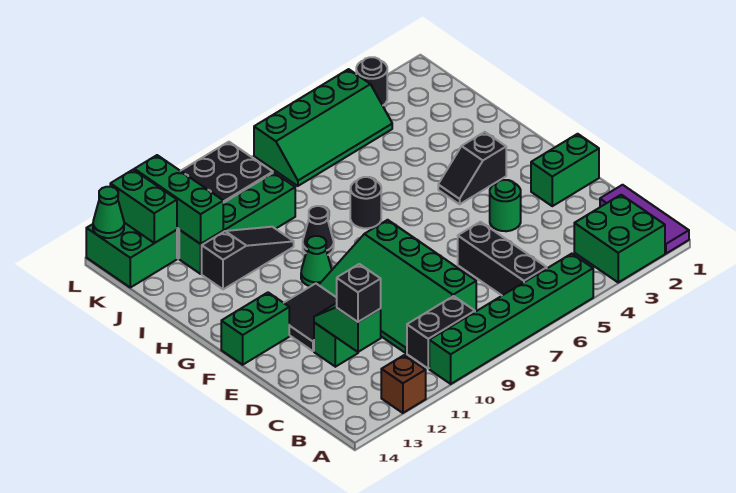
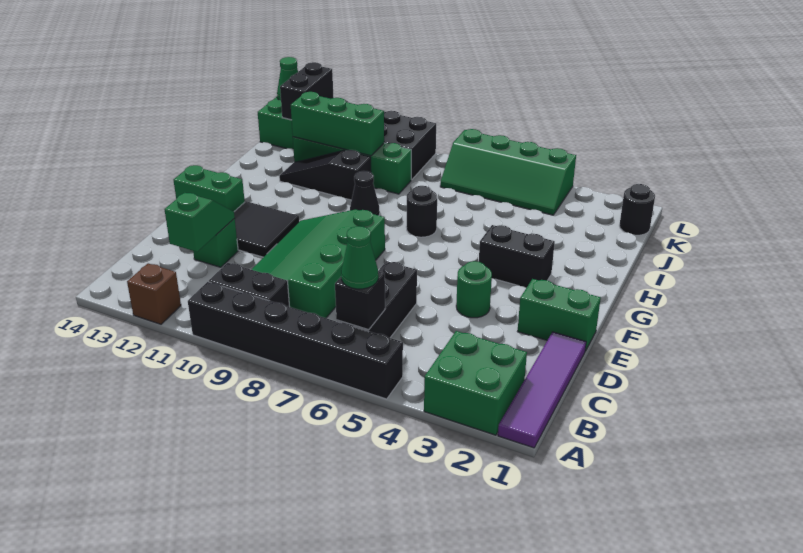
purple tile A1:C1 level 1 -> purple tile A1:D1 level 1
green brick A5:A10 level 1 -> black brick A5:A10 level 1
black brick C12 level 3 -> black brick B6 level 2
black slope G3:G4 level 1 top 3 -> black brick G3:G4 level 1
green cone G10 level 1 -> green cone B6 level 3
black slope I10:I12 level 1 top 12 -> black slope I10:I12 level 1 top 10
green brick J12:L12 level 2 -> green brick J10:J12 level 2
green brick K13:L13 level 2 -> black brick K13:L13 level 2
black round brick L3 level 1 -> black round brick K1 level 1

